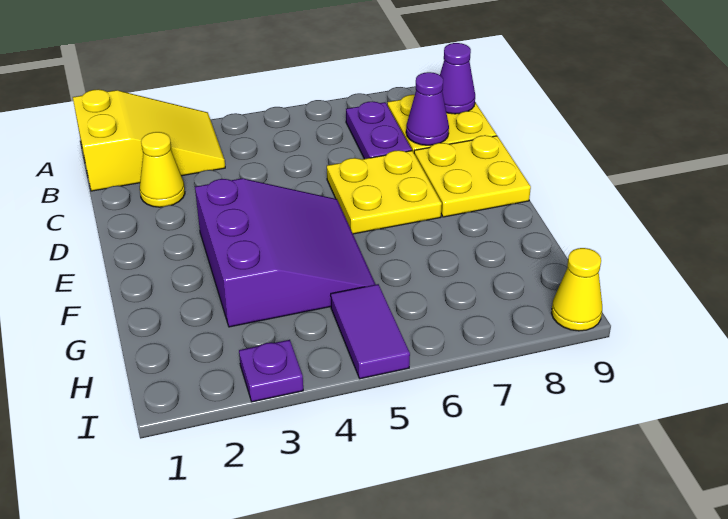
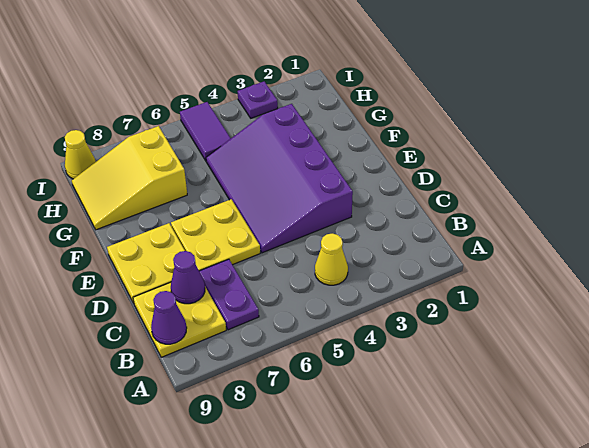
yellow slope A1:B3 level 1 top 1 -> yellow slope G7:H9 level 1 top 7
yellow cone C2 level 1 -> yellow cone B4 level 1
purple slope E3:G5 level 1 top 3 -> purple slope D3:G5 level 1 top 3

